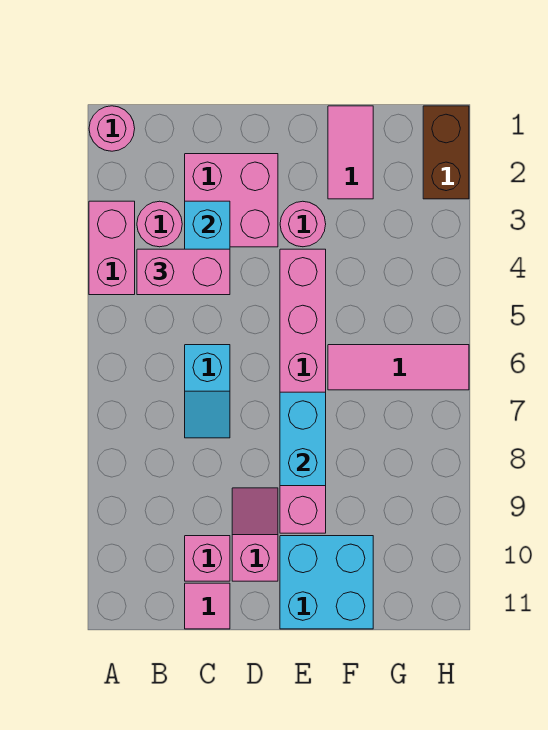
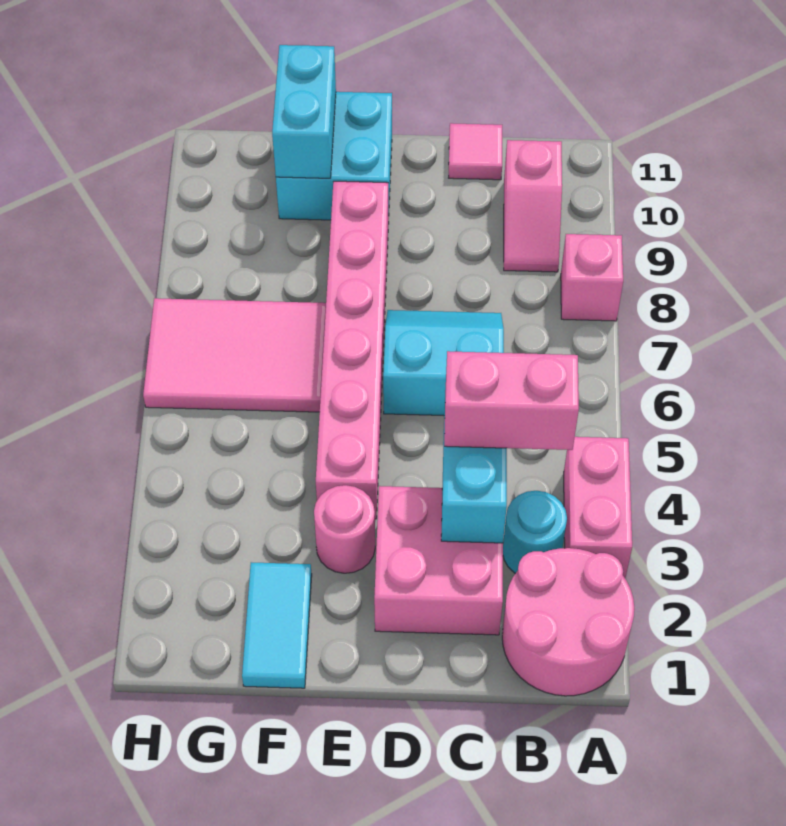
pink round brick A1 level 1 -> pink round brick A1:B2 level 1
pink round brick B3 level 1 -> cyan round brick B3 level 1
cyan slope C6:C7 level 1 top 6 -> cyan slope C6:D7 level 1 top 6
pink brick C10 level 1 -> pink brick A8 level 1
pink slope D9:D10 level 1 top 10 -> pink slope B9:B10 level 1 top 10
cyan brick E7:E8 level 2 -> cyan brick F10:F11 level 2
pink tile F1:F2 level 1 -> cyan tile F1:F2 level 1
pink tile F6:H6 level 1 -> pink tile F6:H7 level 1
brown brick H1:H2 level 1 -> none

